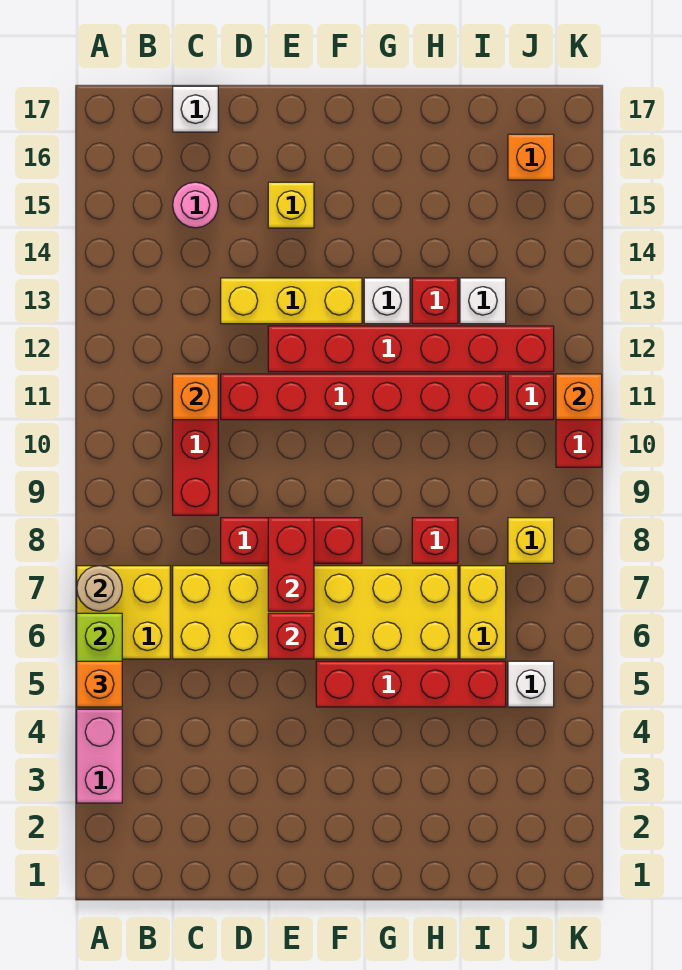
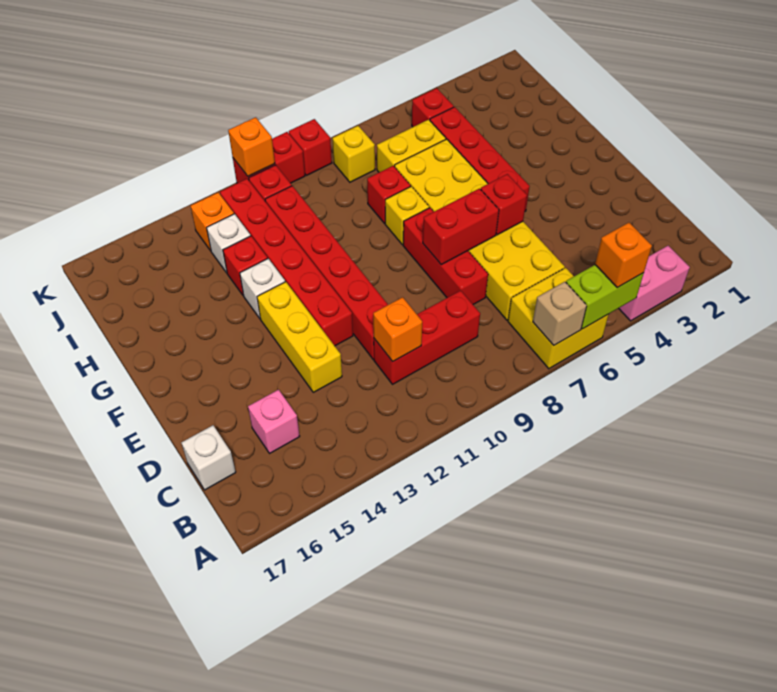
tan round brick A7 level 2 -> tan brick A7 level 2
pink round brick C15 level 1 -> pink brick C15 level 1
yellow brick E15 level 1 -> yellow brick G8 level 1
white brick J5 level 1 -> red brick J5 level 1
orange brick J16 level 1 -> orange brick J13 level 1
none -> red brick K9 level 1

